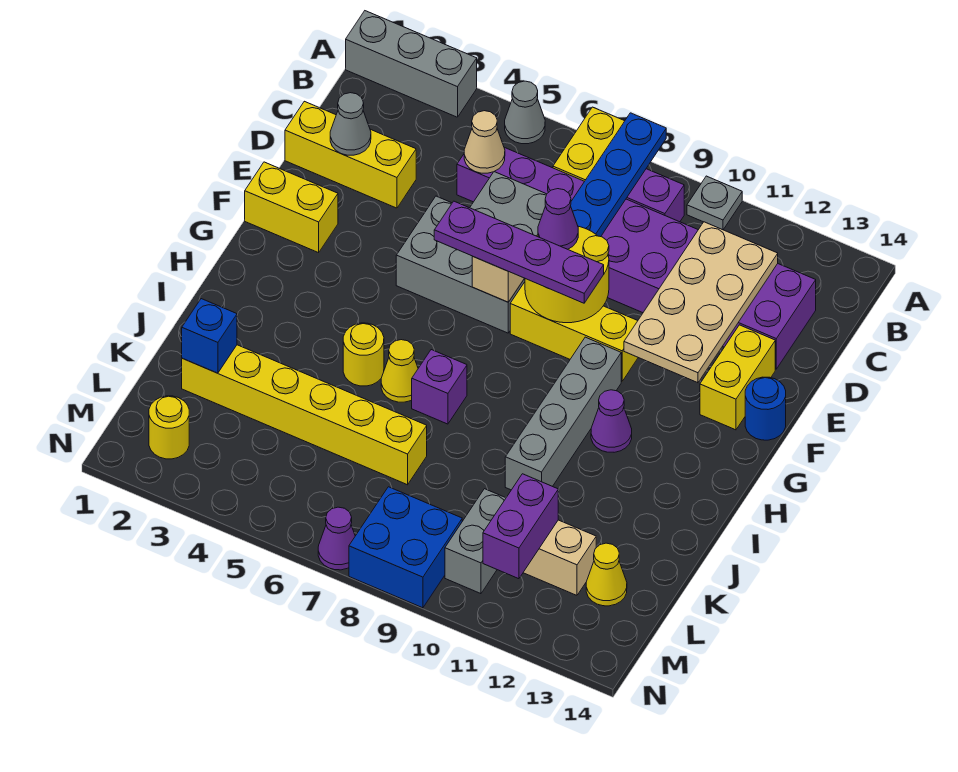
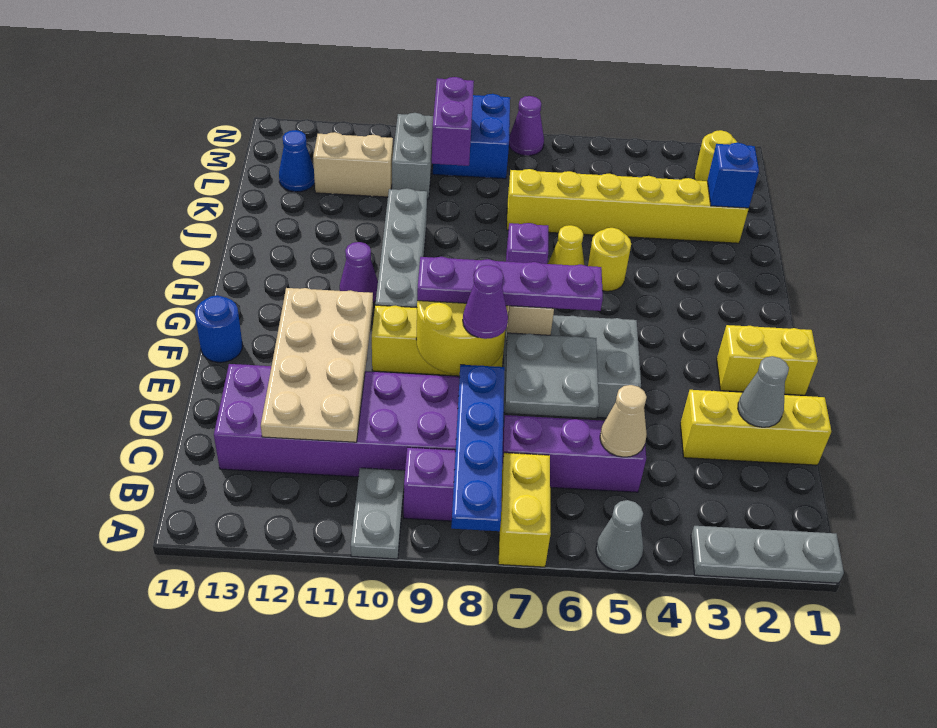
grey brick A1:A3 level 1 -> grey plate A1:A3 level 1
grey plate A10 level 1 -> grey plate A10:B10 level 1
yellow brick E13:F13 level 1 -> none
purple brick L11:M11 level 2 -> purple brick L9:M9 level 2
yellow cone L13 level 1 -> blue cone L13 level 1

